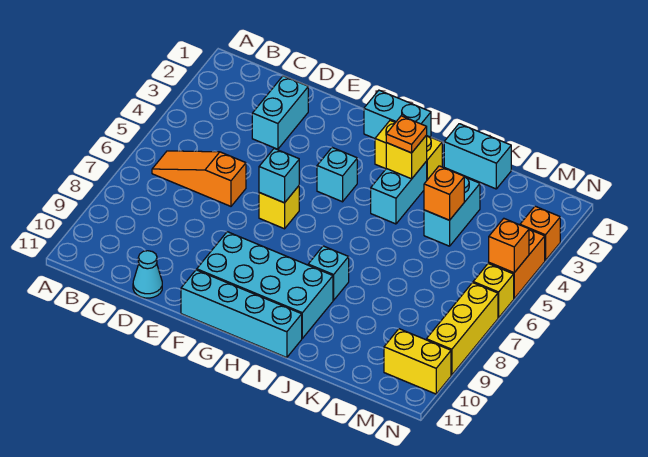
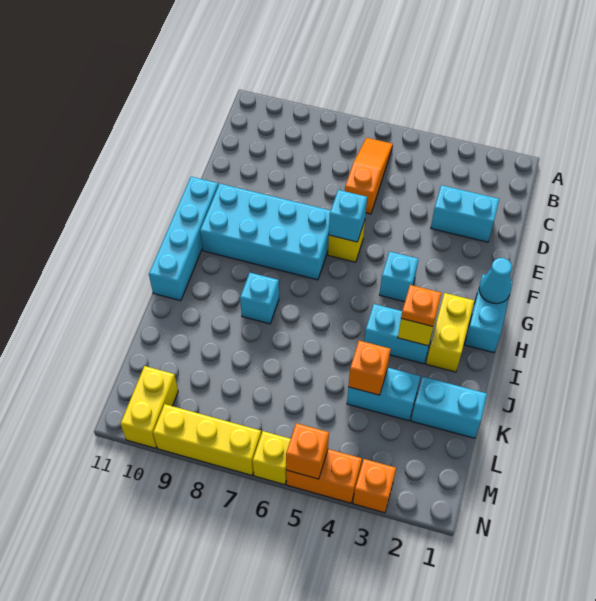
cyan cone D11 level 1 -> cyan cone G1 level 2
cyan brick F9:I10 level 1 -> cyan brick F7:G10 level 1
cyan brick J1:K1 level 1 -> cyan brick K1:K2 level 1

